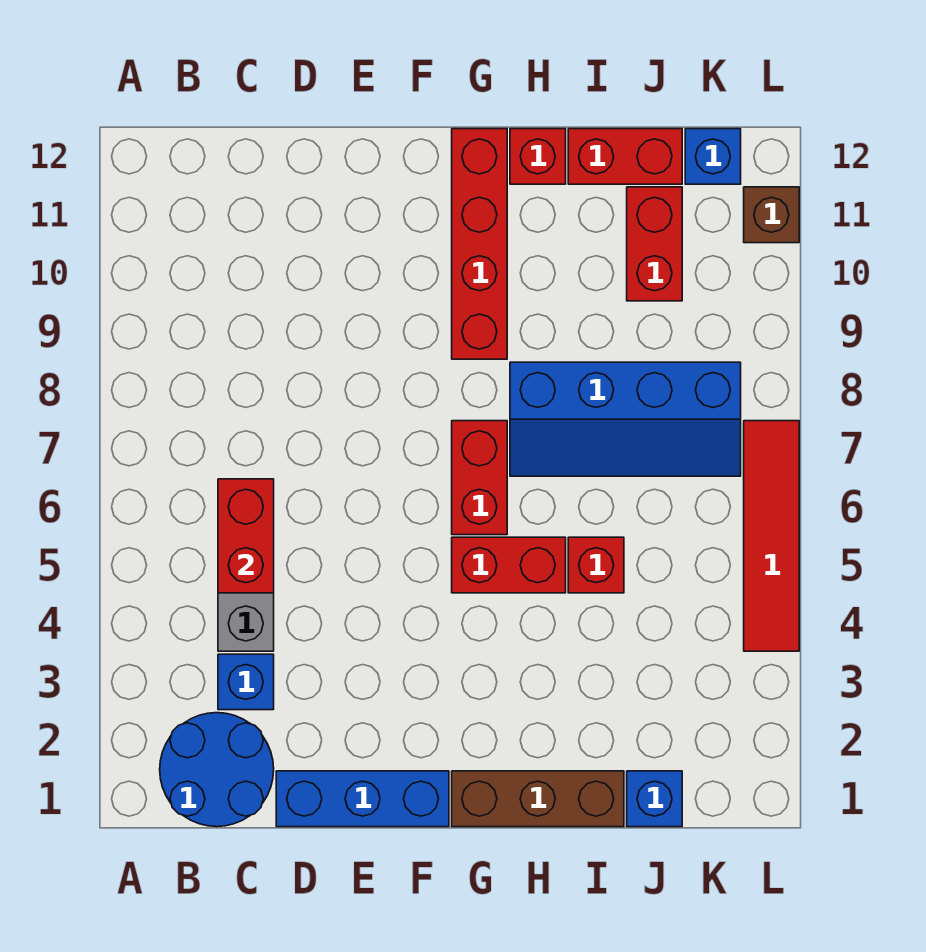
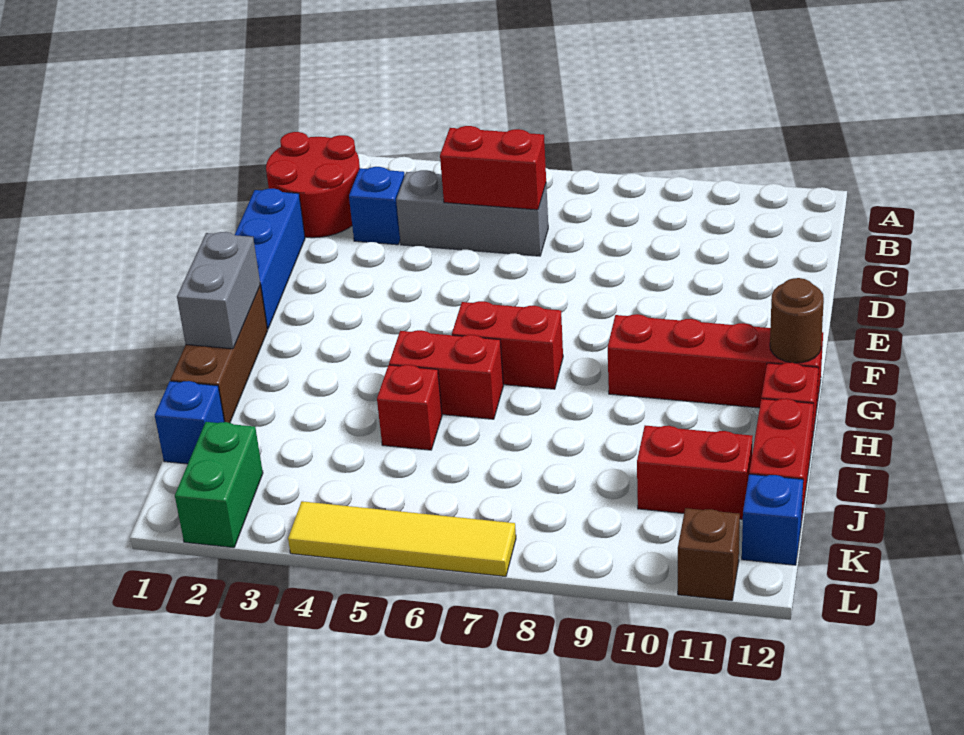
blue round brick B1:C2 level 1 -> red round brick B1:C2 level 1
none -> grey brick G1:H1 level 2
red brick G5:H5 level 1 -> red brick H5:H6 level 1
none -> brown round brick G12 level 2
blue slope H7:K8 level 1 top 8 -> none
none -> green brick K2:L2 level 1
red tile L4:L7 level 1 -> yellow tile L4:L7 level 1

